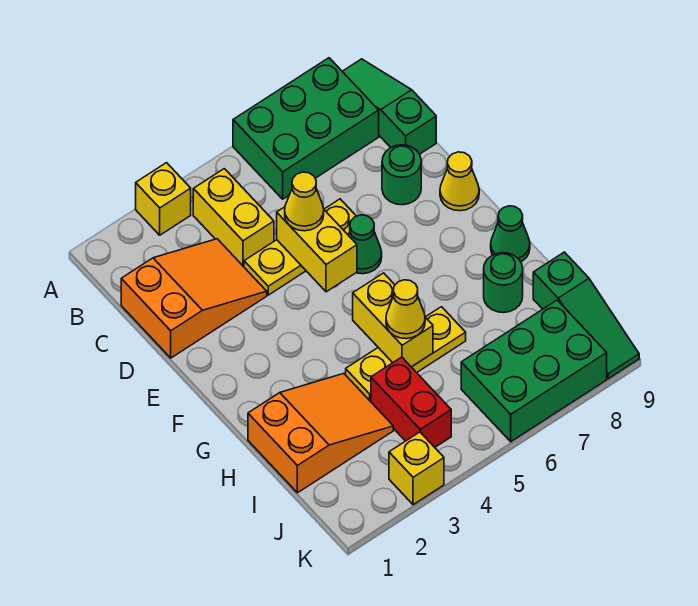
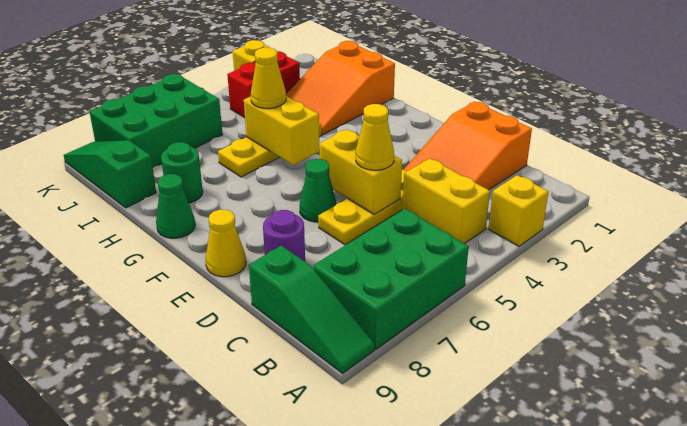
green round brick D8 level 1 -> purple round brick D8 level 1
red brick I4:J4 level 1 -> red brick J3:J4 level 1

